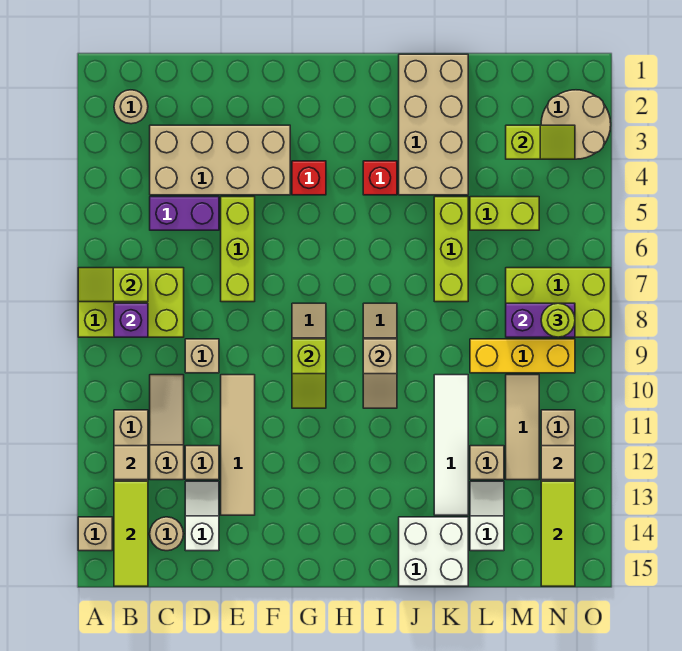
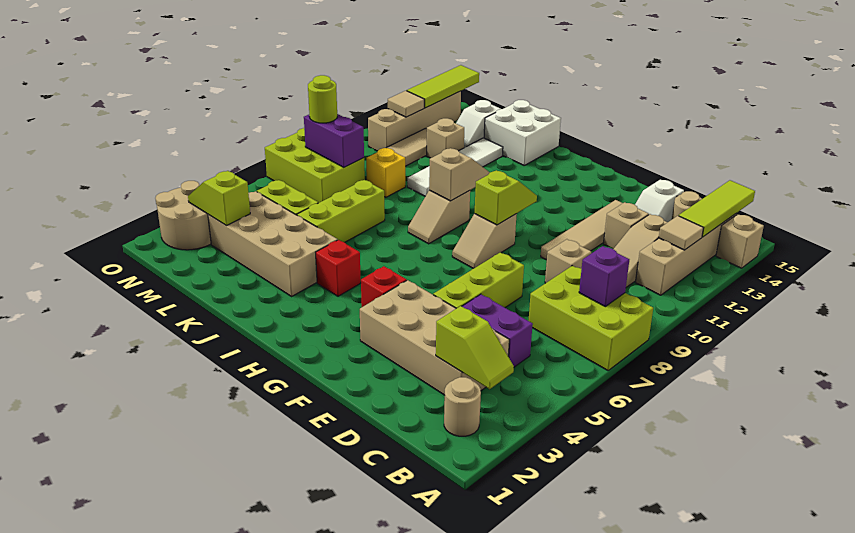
lime slope A7:B7 level 2 top B -> lime slope B3:C3 level 2 top C
tan brick J1:K4 level 1 -> tan brick J3:M4 level 1
yellow brick L9:N9 level 1 -> yellow brick L9 level 1

